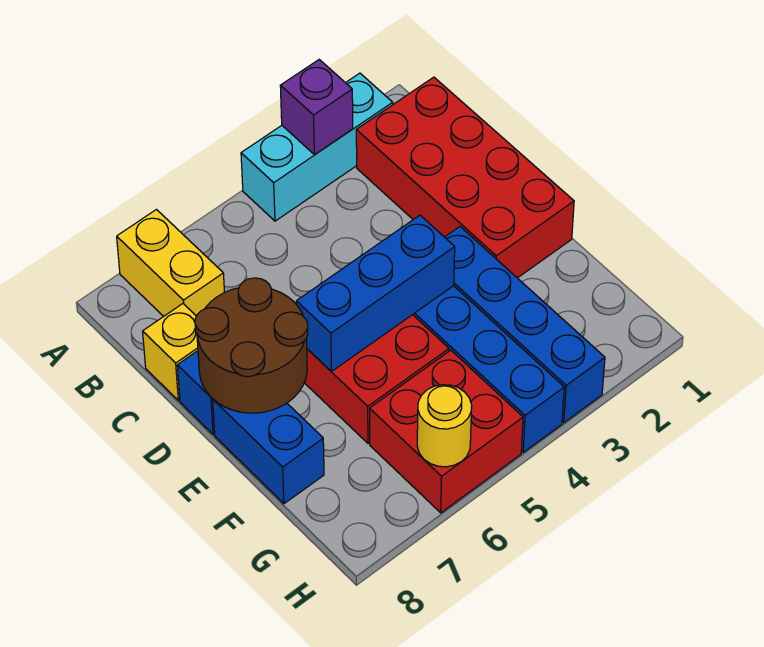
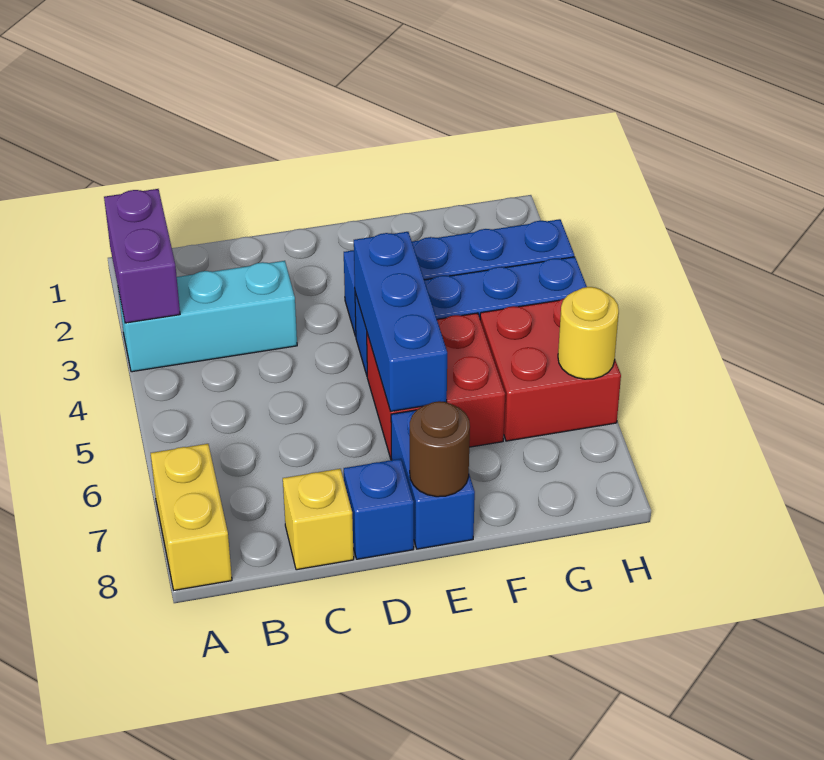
cyan brick A2:A4 level 1 -> cyan brick A3:C3 level 1
purple brick A3 level 2 -> purple brick A2:A3 level 2
yellow brick A7:B7 level 1 -> yellow brick A7:A8 level 1
red brick B1:E2 level 1 -> none
brown round brick D7:E8 level 2 -> brown round brick E8 level 2
blue brick E8:F8 level 1 -> blue brick E7:E8 level 1

